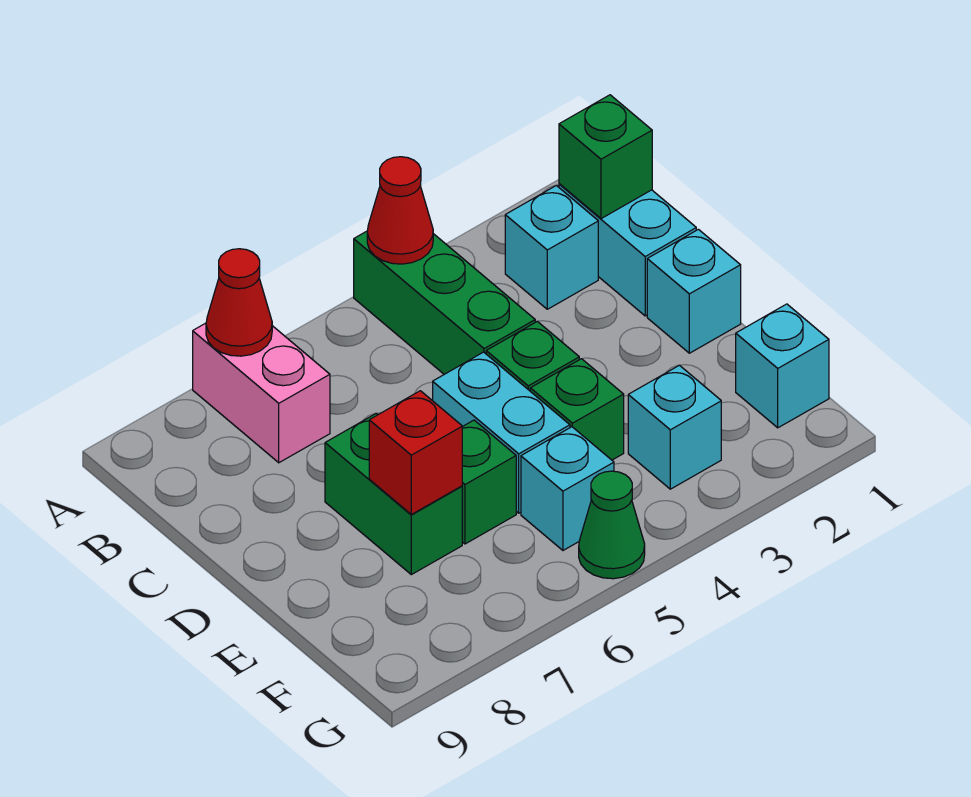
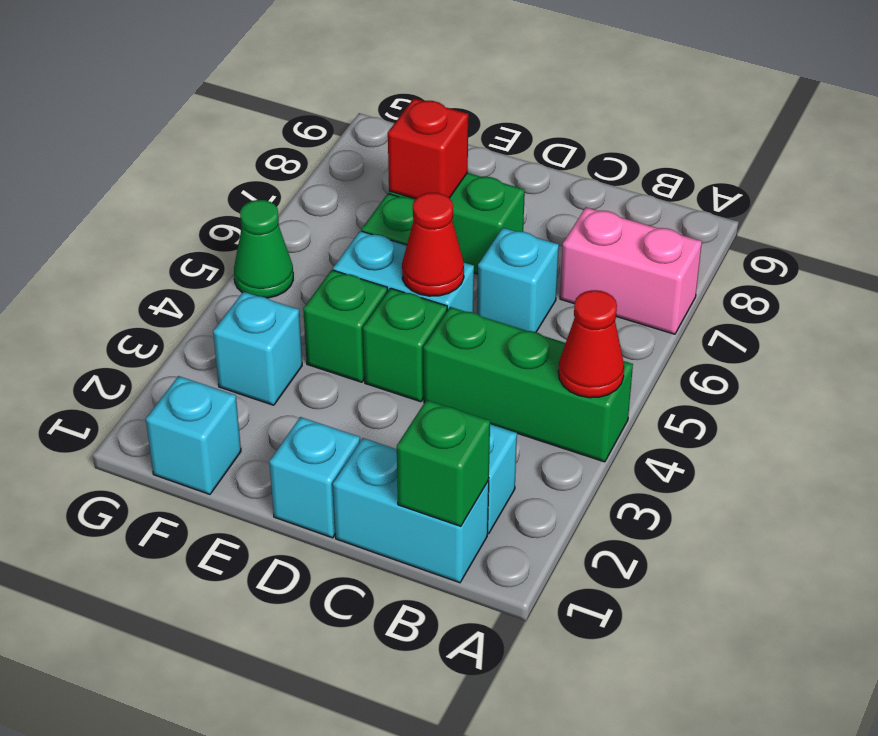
red cone A7 level 2 -> red cone D5 level 2
cyan brick F5 level 1 -> cyan brick C6 level 1

